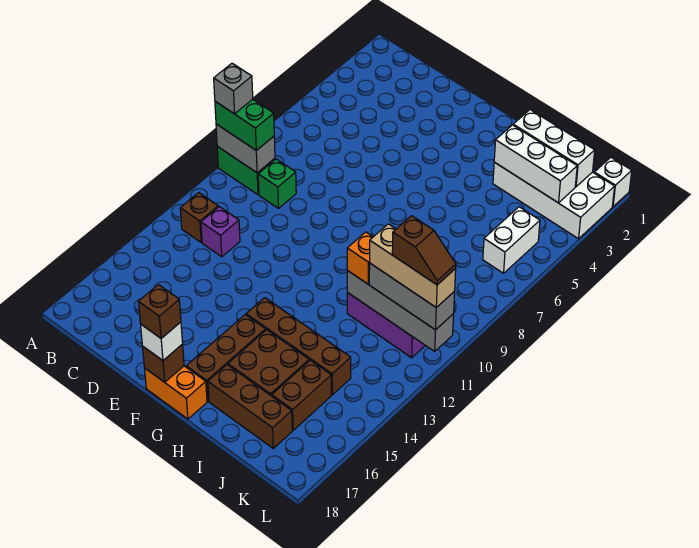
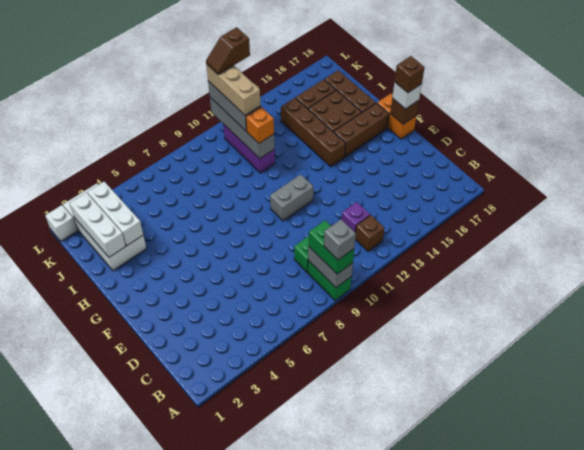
none -> grey brick F10:F11 level 1
white brick K5:K6 level 1 -> none
brown slope K11:L11 level 5 top K -> brown slope L11:L12 level 5 top 12

